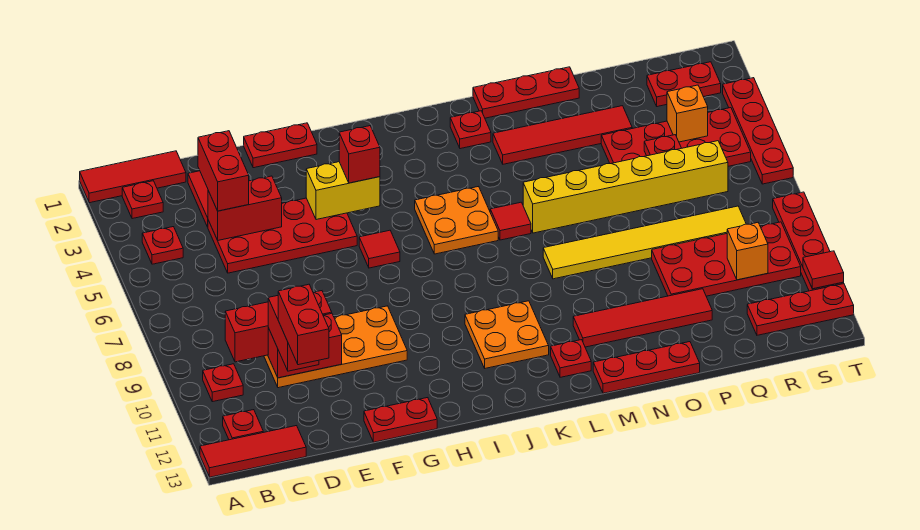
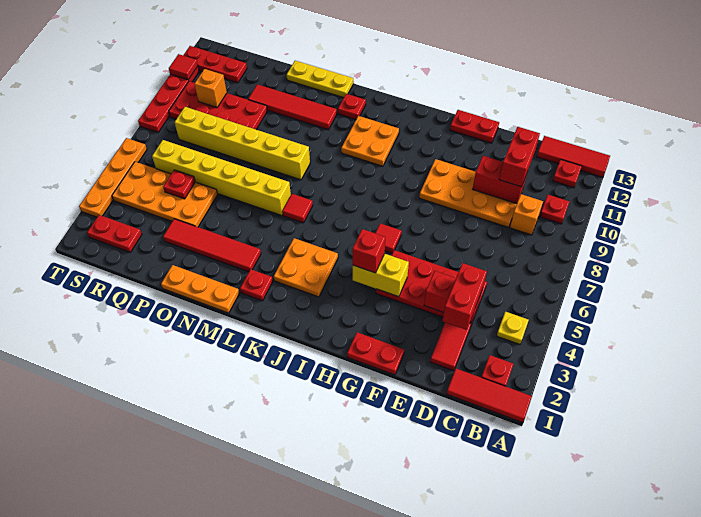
red plate B4 level 1 -> yellow plate B4 level 1
red brick C9:E9 level 2 -> none
red brick D11:D12 level 4 -> none
orange plate J5:K6 level 1 -> orange plate J3:K4 level 1
red plate M1:O1 level 1 -> orange plate M1:O1 level 1
yellow tile M8:R8 level 1 -> yellow brick M8:R8 level 1
red plate M13:O13 level 1 -> yellow plate M13:O13 level 1
red plate P4:S5 level 1 -> orange plate P4:S5 level 1
orange brick R4 level 2 -> orange brick C9 level 1
red plate T3:T6 level 1 -> orange plate T3:T6 level 1

